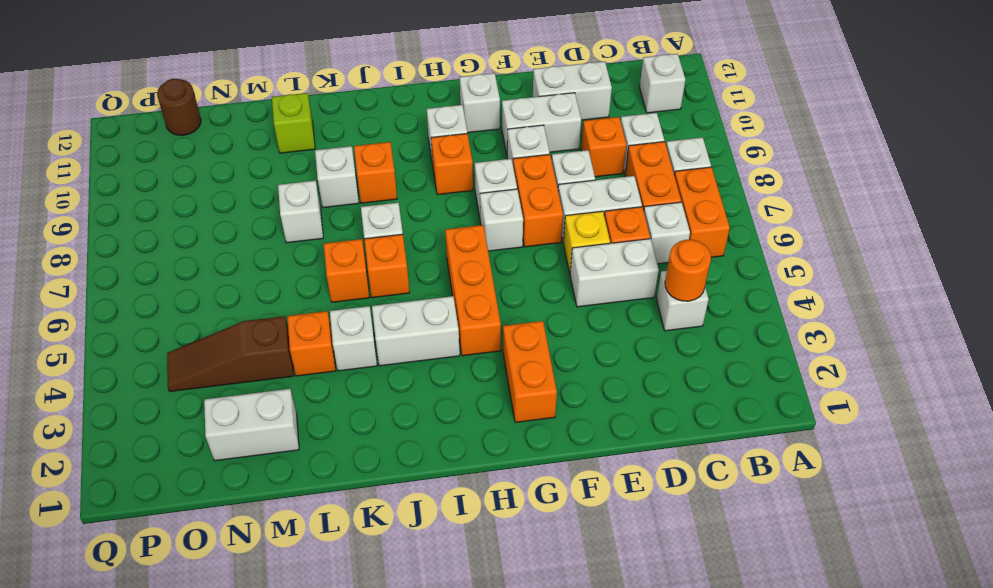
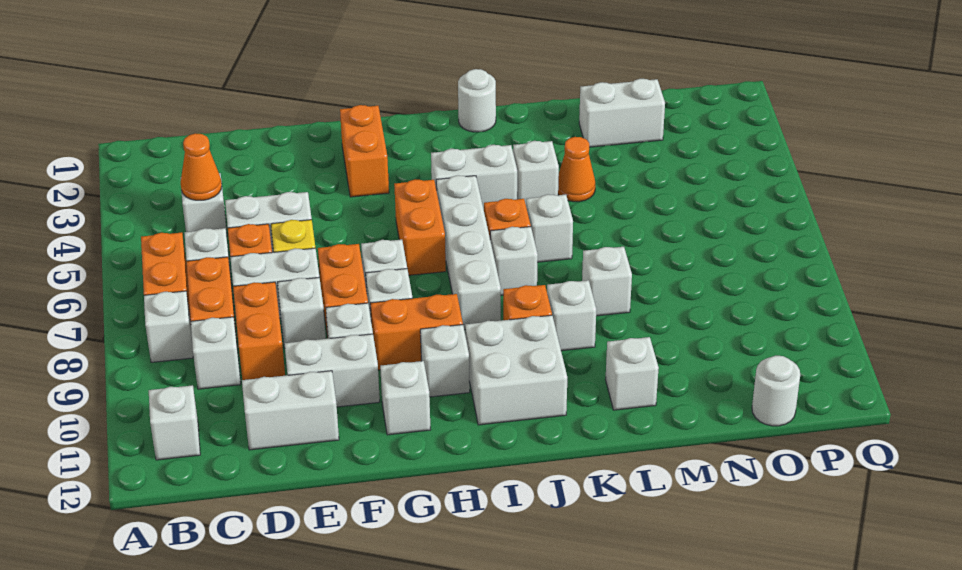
orange round brick C4 level 2 -> orange cone C4 level 2
orange brick D9 level 1 -> orange brick D8:D9 level 1
orange brick H4:H6 level 1 -> orange brick H5:H6 level 1
orange brick H9 level 1 -> orange brick G9:H9 level 1
none -> white brick I5:I8 level 1
none -> white brick I10:J11 level 1
none -> white round brick J1 level 1
orange brick K6 level 1 -> white brick K6 level 1
orange brick L4 level 1 -> orange cone L4 level 1
lime brick L11 level 1 -> white brick L11 level 1
brown slope M4:O4 level 1 top M -> none
brown round brick O12 level 1 -> white round brick O12 level 1

